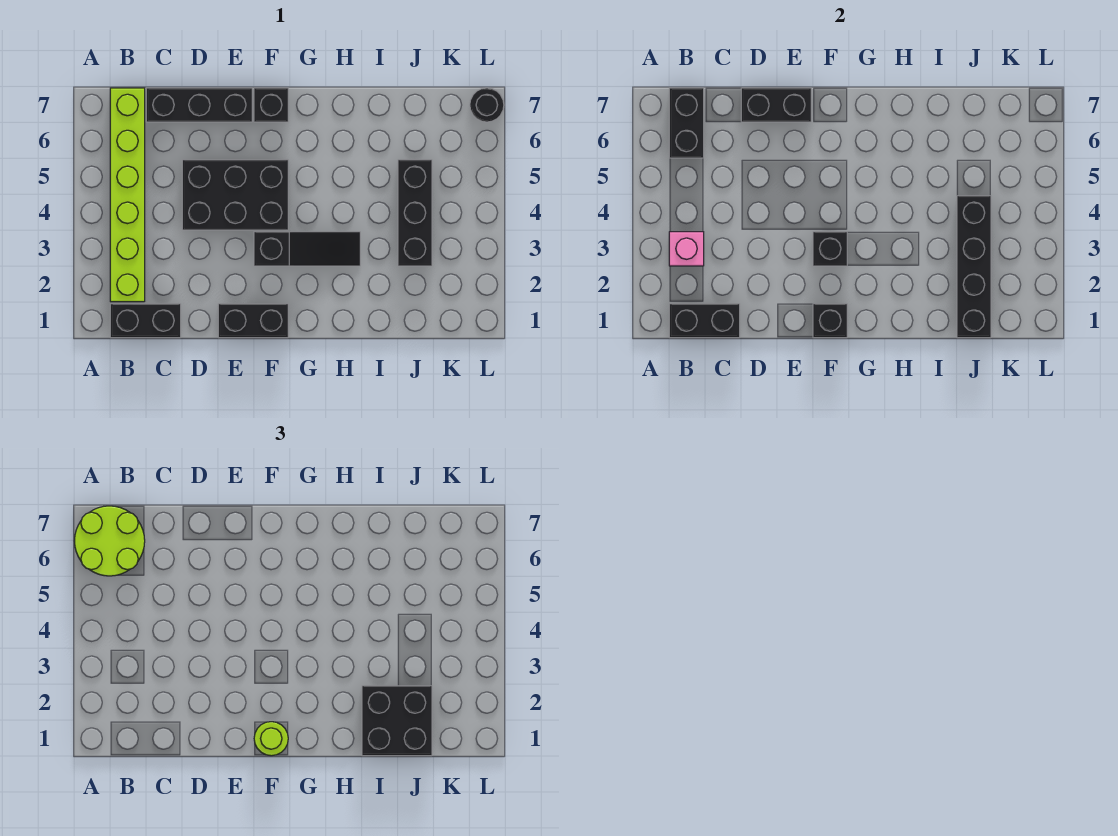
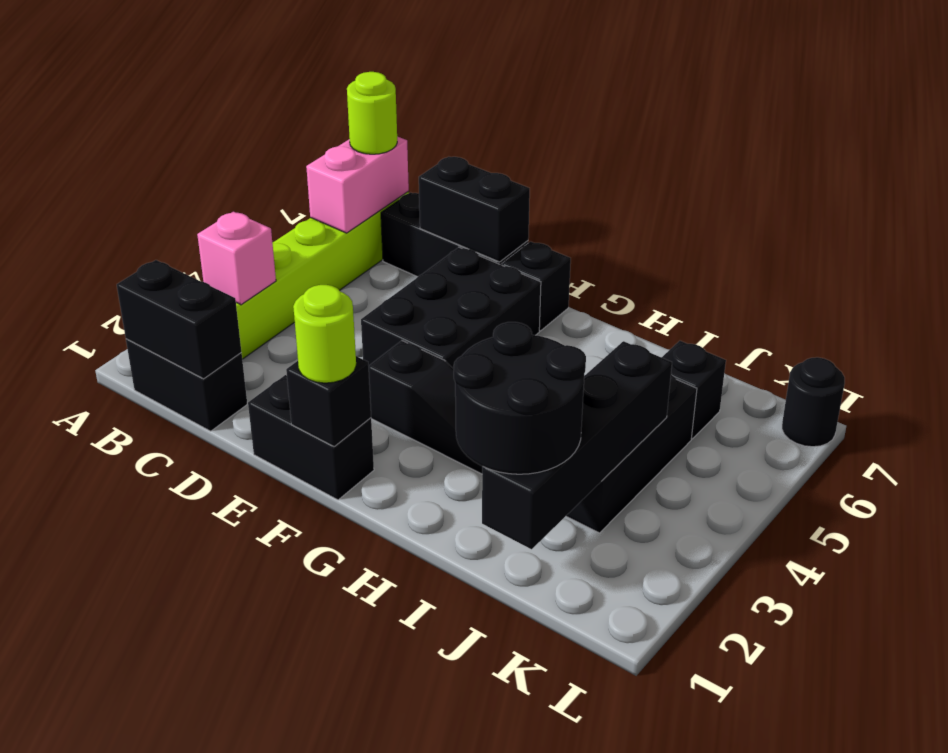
lime round brick A6:B7 level 3 -> lime round brick B7 level 3
black brick B6:B7 level 2 -> pink brick B6:B7 level 2
black brick D4:F5 level 1 -> black brick E4:F6 level 1
black brick F3 level 2 -> black brick J6 level 1
black brick I1:J2 level 3 -> black round brick I1:J2 level 3

